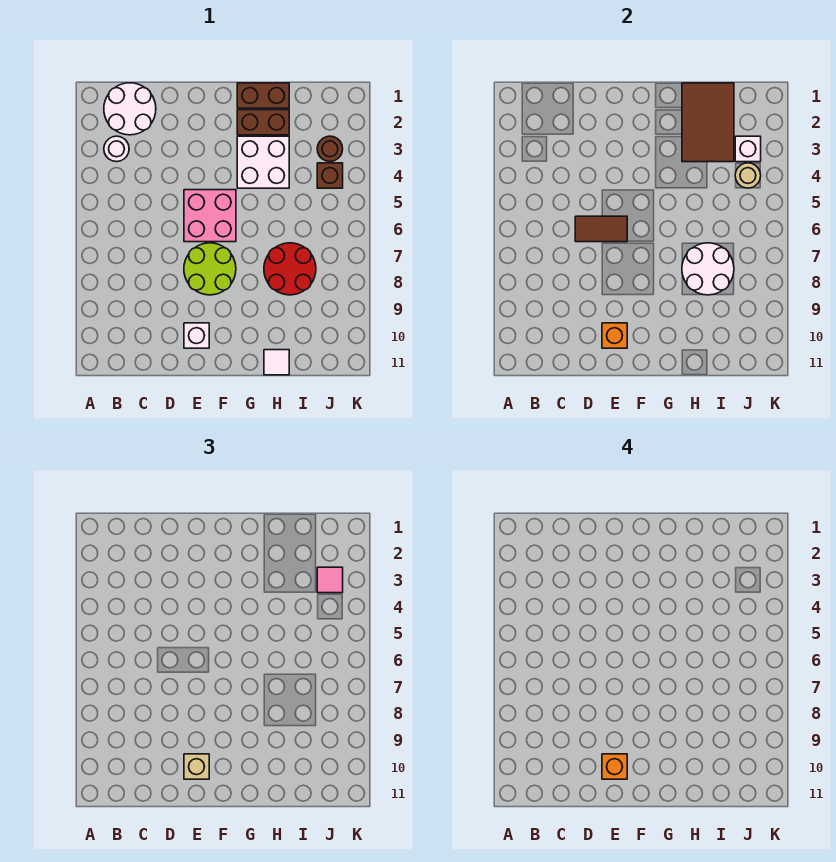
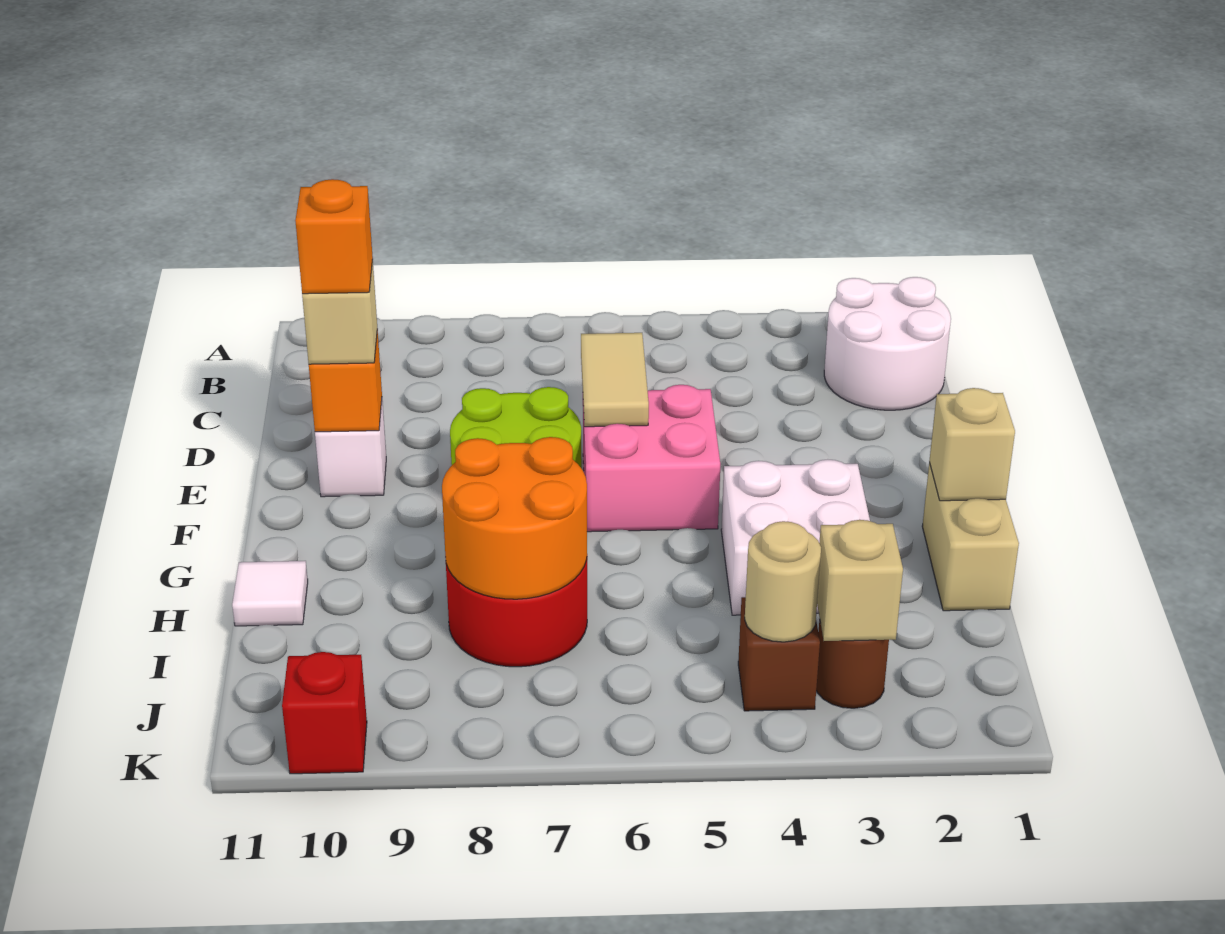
white round brick B3 level 1 -> none
brown tile D6:E6 level 2 -> tan tile D6:E6 level 2
brown brick G1:H1 level 1 -> tan brick G1:H1 level 1
none -> tan brick G1 level 2
brown brick G2:H2 level 1 -> none
brown tile H1:I3 level 2 -> none
white round brick H7:I8 level 2 -> orange round brick H7:I8 level 2
white brick J3 level 2 -> tan brick J3 level 2
pink tile J3 level 3 -> none
none -> red brick K10 level 1

